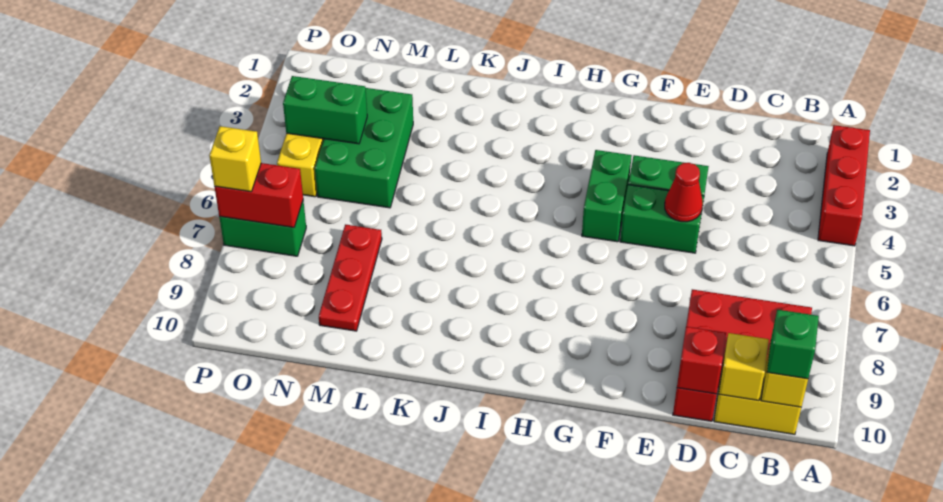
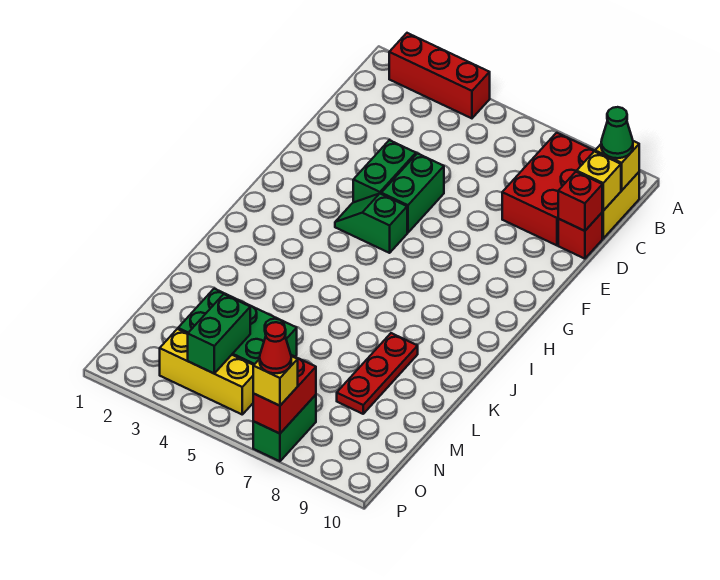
green brick B10 level 3 -> green cone B10 level 3
red cone E5 level 2 -> red cone P7 level 4
green brick G4:G5 level 1 -> green slope G4:G5 level 1 top 5
red plate M7:M9 level 1 -> red plate K8:M8 level 1

